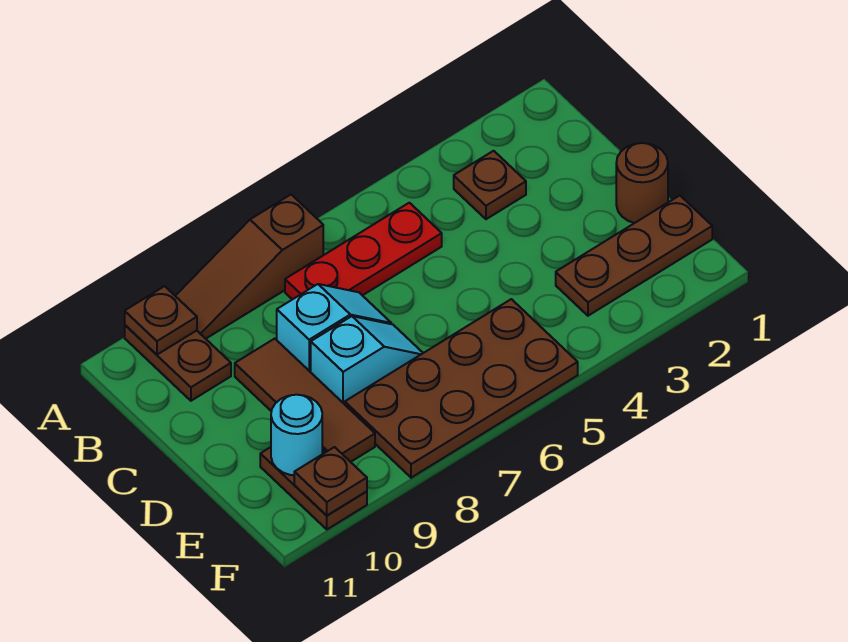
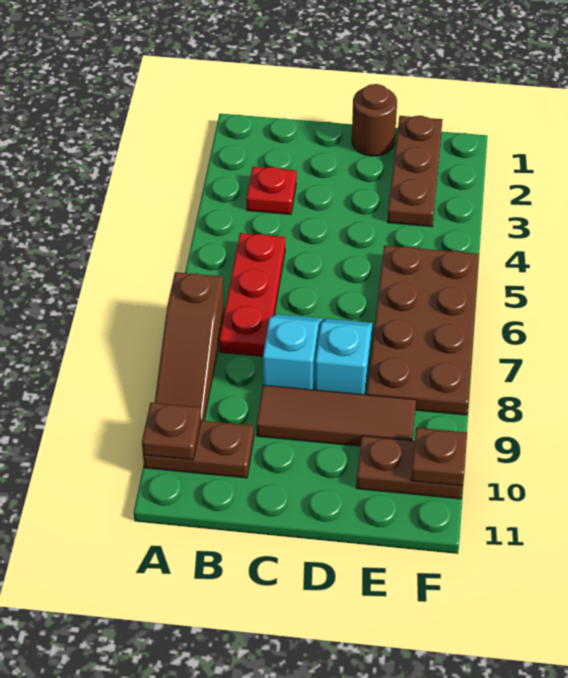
brown plate B3 level 1 -> red plate B3 level 1
cyan round brick E10 level 2 -> none

